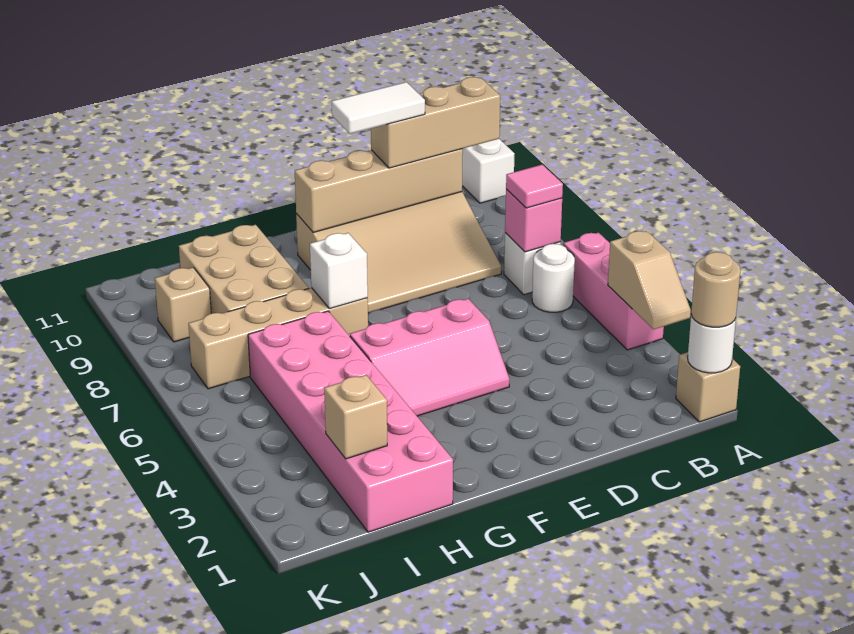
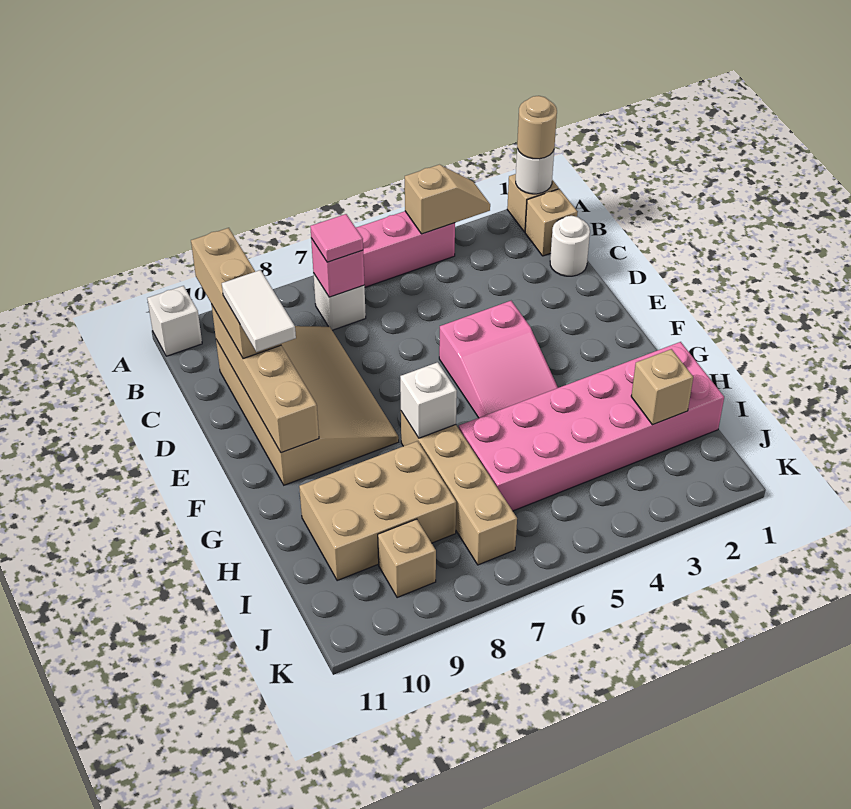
none -> tan brick B1 level 1
white round brick B6 level 1 -> white round brick C1 level 1
pink slope E4:G5 level 1 top 5 -> pink slope E4:G5 level 1 top E

